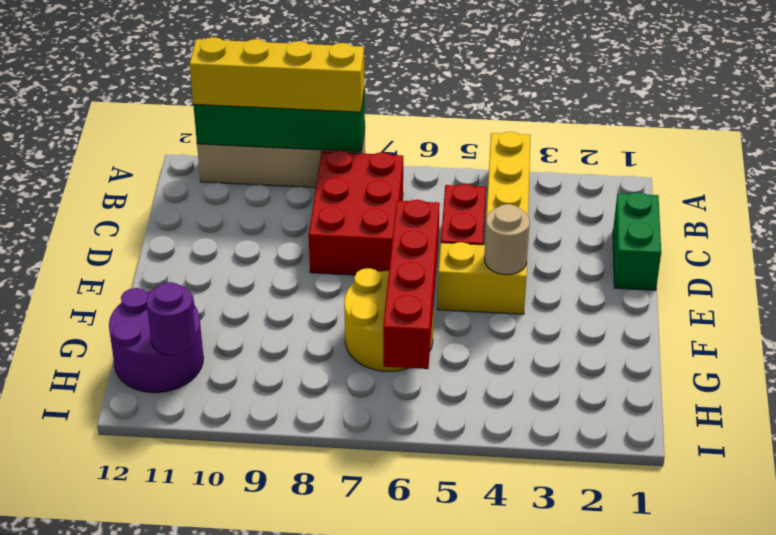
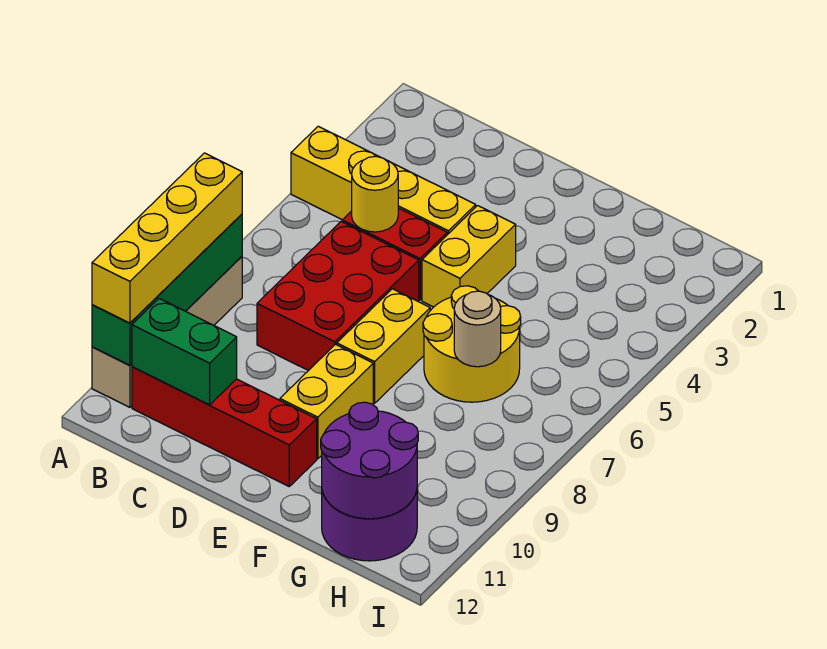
red brick B7:D8 level 1 -> red brick C6:D8 level 1
green brick C1:D1 level 1 -> green brick B11:C11 level 2
none -> yellow round brick C5 level 2
tan round brick E4 level 2 -> tan round brick G7 level 2
red brick E6:H6 level 2 -> red brick B11:E11 level 1
none -> yellow brick E7:E8 level 1
none -> yellow brick E9:E10 level 1
purple round brick H11 level 2 -> purple round brick G11:H12 level 2

